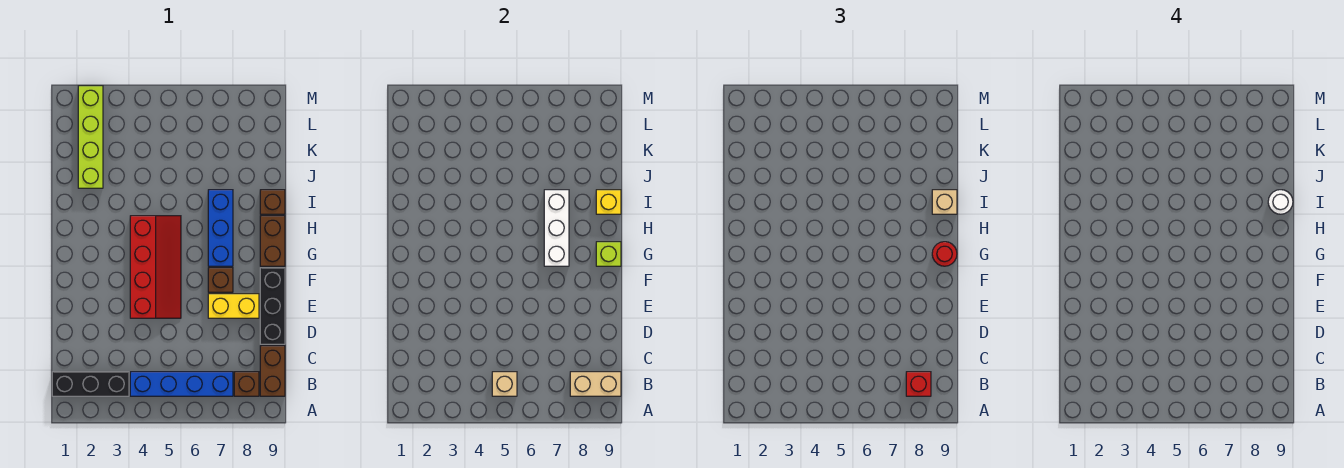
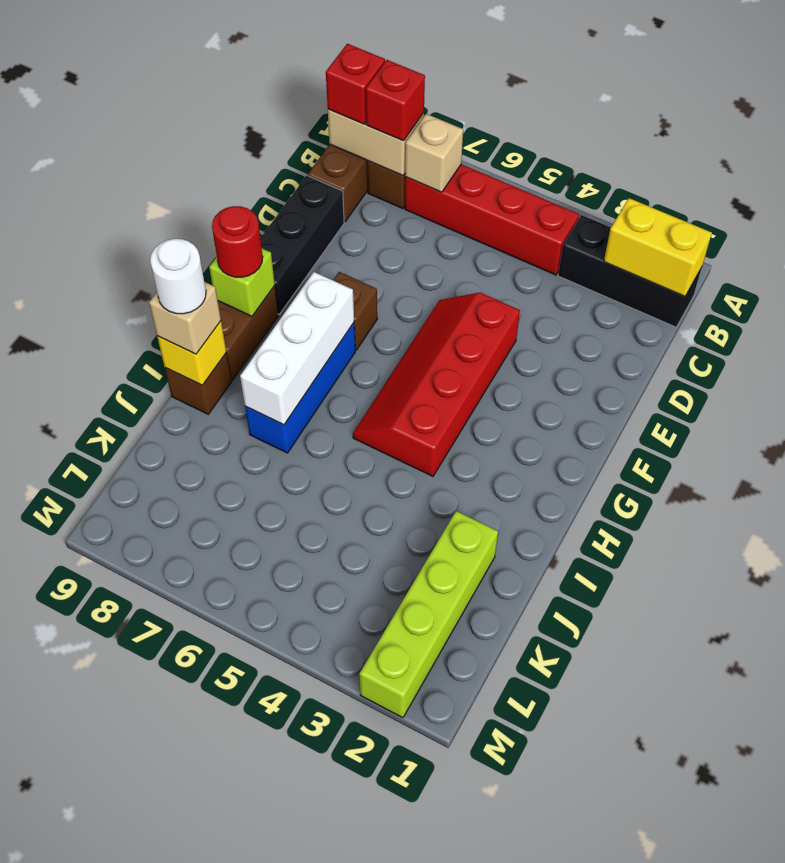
blue brick B4:B7 level 1 -> red brick B4:B7 level 1
tan brick B5 level 2 -> tan brick B7 level 2
none -> red brick B9 level 3
yellow brick E7:E8 level 1 -> yellow brick B1:B2 level 2

